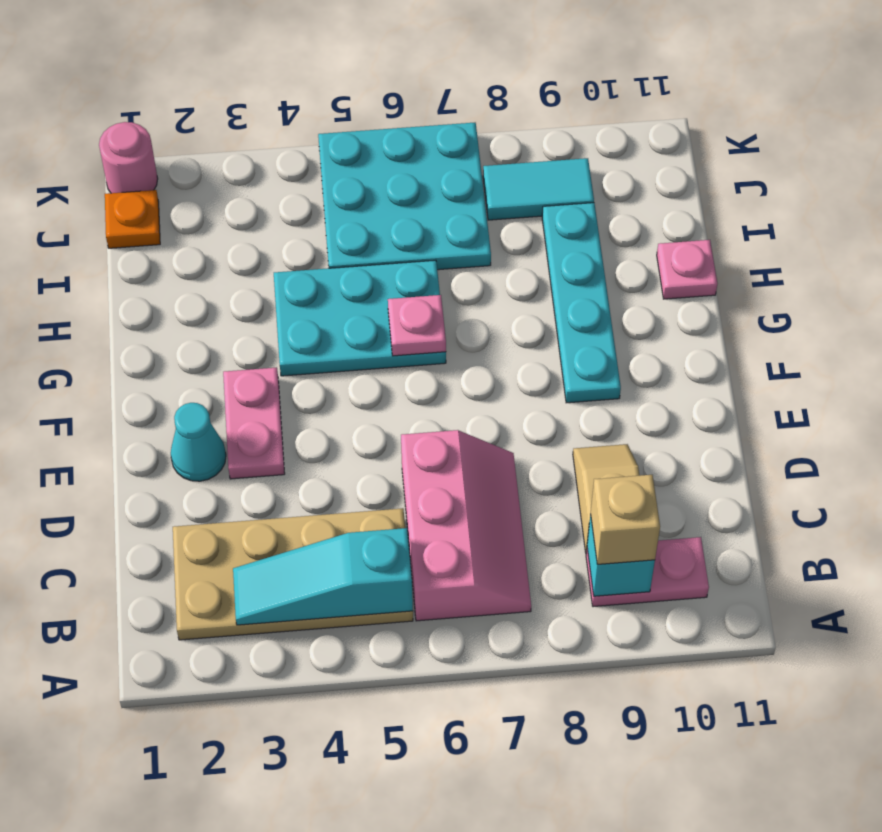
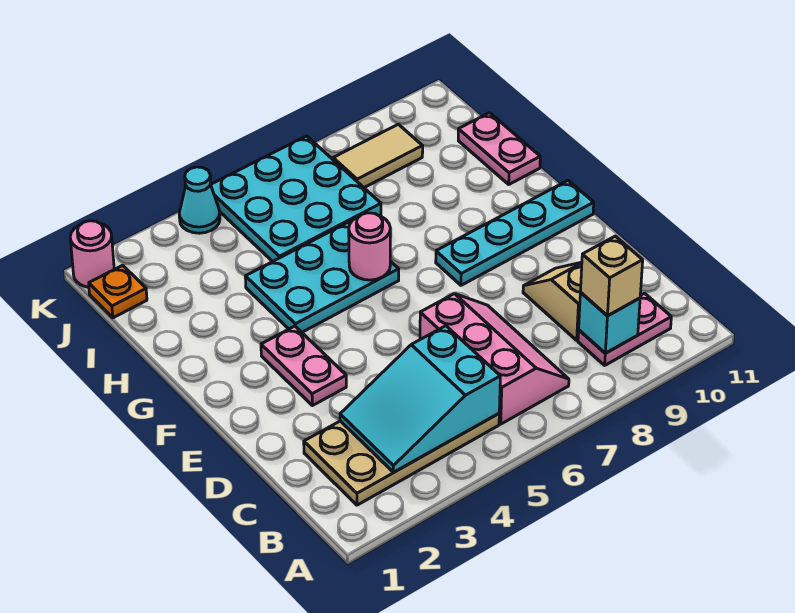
cyan slope B3:B5 level 2 top 5 -> cyan slope B3:C5 level 2 top 5
cyan cone E2 level 1 -> cyan cone K4 level 1
cyan plate F9:I9 level 1 -> cyan plate F8:F11 level 1
pink plate G6 level 2 -> pink round brick G6 level 2
pink plate H11 level 1 -> pink plate H11:I11 level 1
cyan tile J8:J9 level 1 -> tan tile J8:J9 level 1

